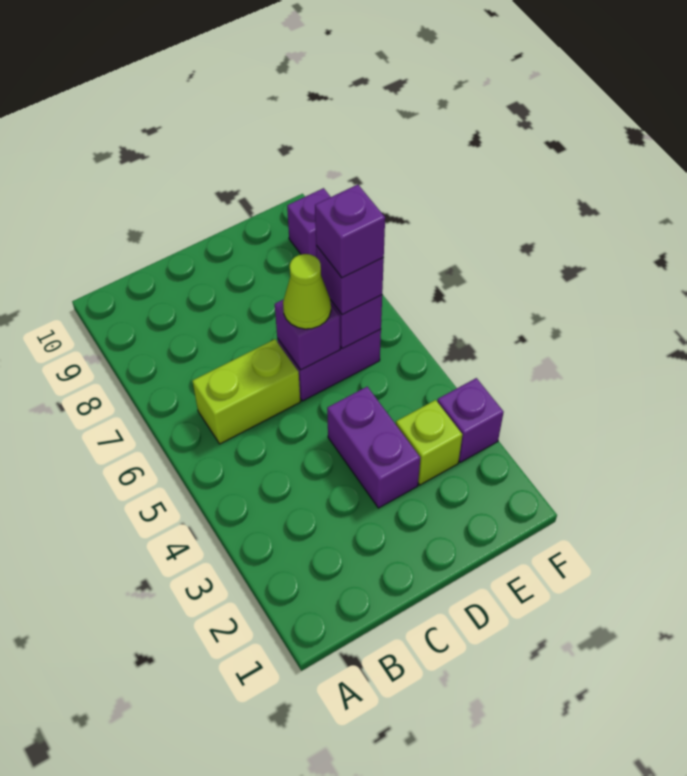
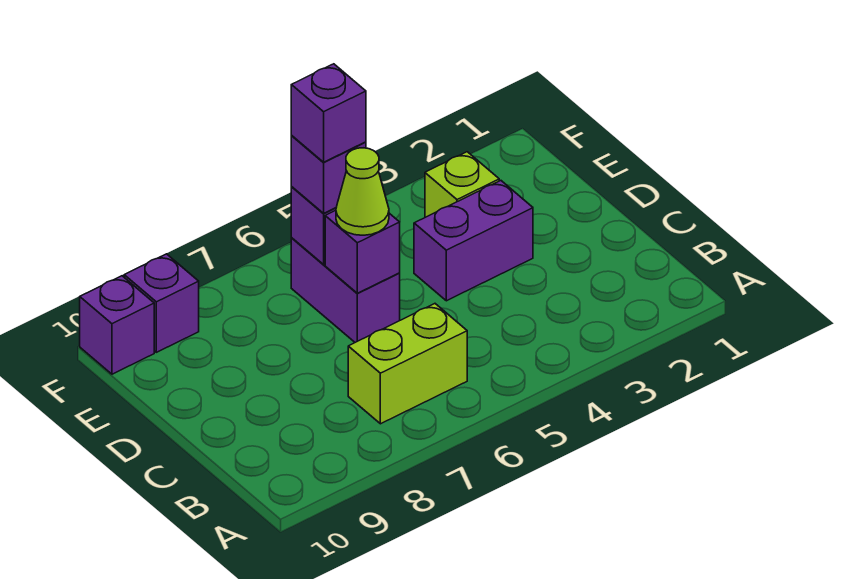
lime brick B6:C6 level 1 -> lime brick B6:B7 level 1
purple brick F3 level 1 -> purple brick F10 level 1

